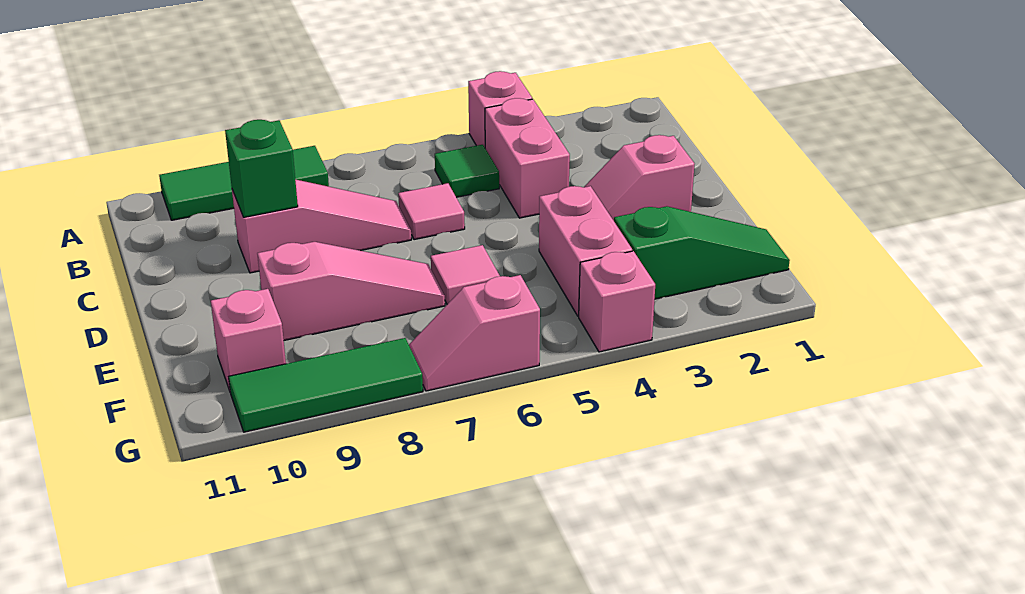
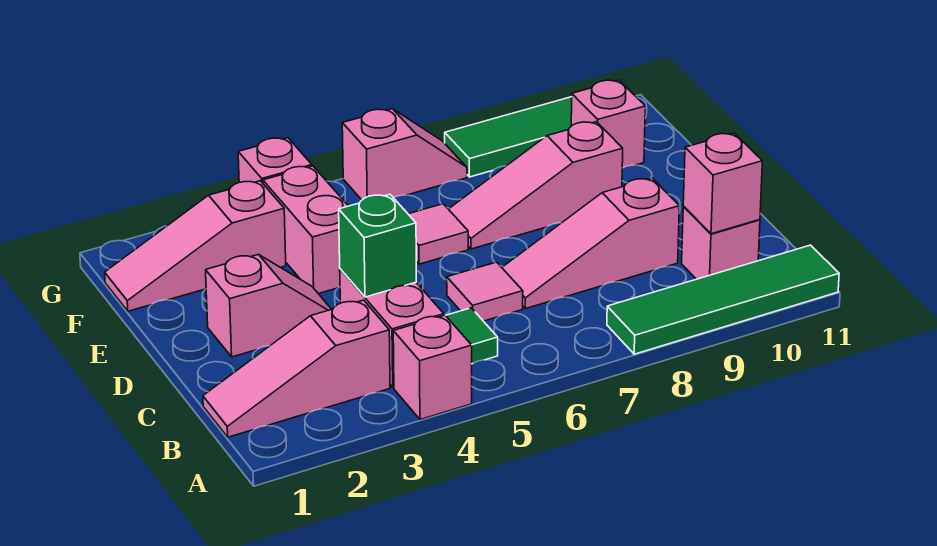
green tile A8:A10 level 1 -> green tile A8:A11 level 1
none -> pink slope B1:B3 level 1 top 3
none -> pink brick B10 level 1
none -> pink brick B10 level 2
green brick C9 level 2 -> green brick C4 level 2
green slope F1:F3 level 1 top 3 -> pink slope F1:F3 level 1 top 3

